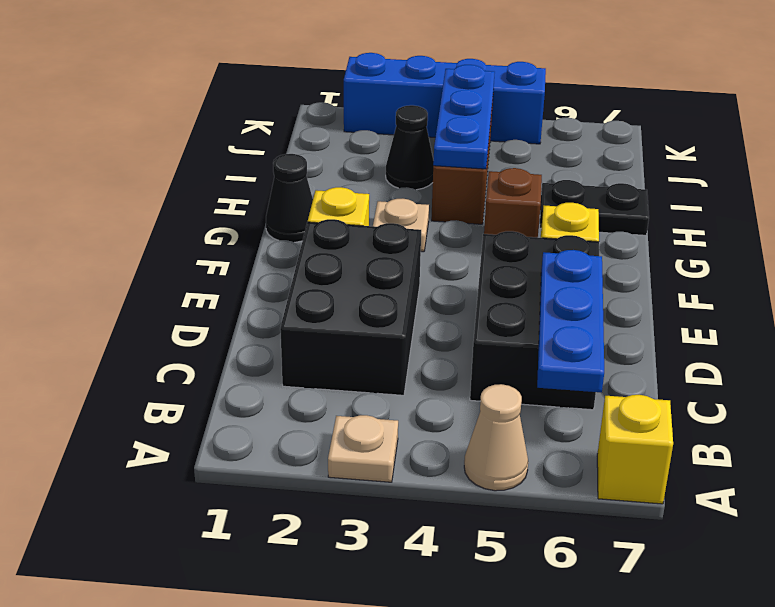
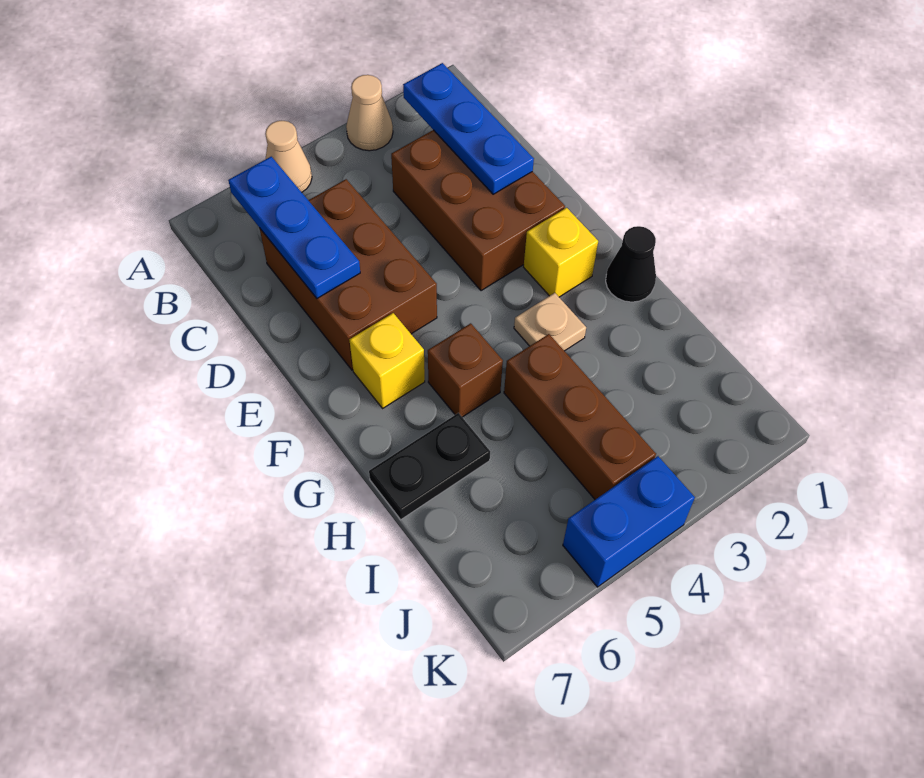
tan plate A3 level 1 -> tan cone A3 level 1
yellow brick A7 level 1 -> none
black brick C2:E3 level 1 -> brown brick C2:E3 level 1
black brick C5:E6 level 1 -> brown brick C5:E6 level 1
blue plate H4:J4 level 2 -> blue plate B2:D2 level 2
black cone I3 level 1 -> none
blue brick K2:K5 level 1 -> blue brick K4:K5 level 1

